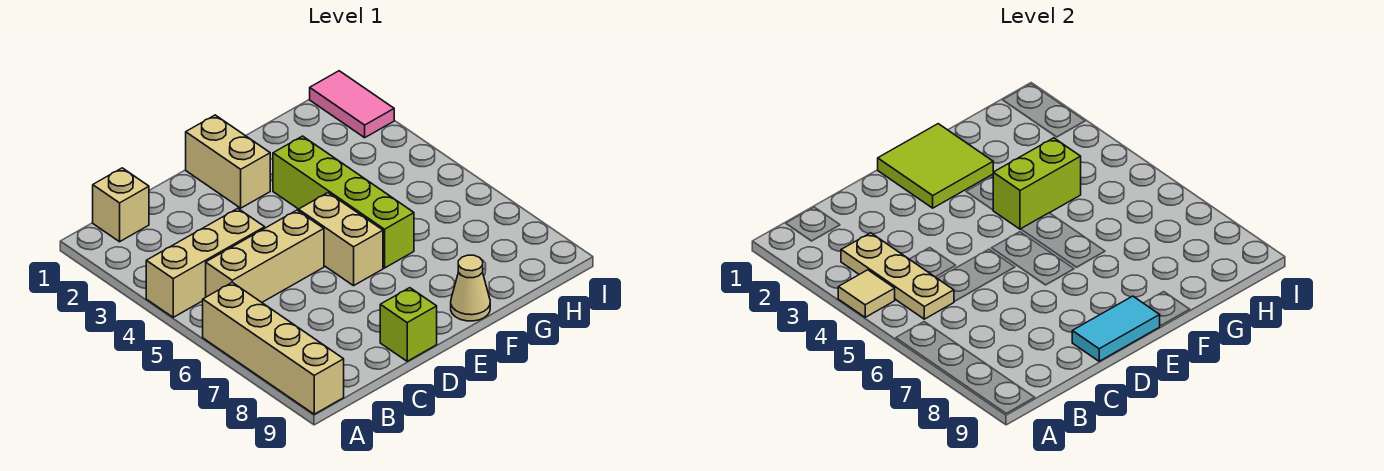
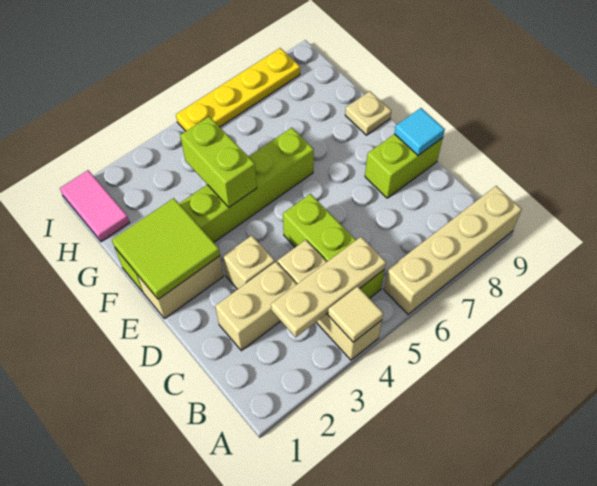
tan brick B1 level 1 -> tan brick D3 level 1
tan brick B5:D5 level 1 -> lime brick B5:D5 level 1
lime brick D9 level 1 -> lime brick D8:D9 level 1
cyan tile D9:E9 level 2 -> cyan tile D9 level 2
tan brick E5:E6 level 1 -> tan brick C2:C3 level 1
lime brick F3:F6 level 1 -> lime brick F1:F6 level 1
tan cone F9 level 1 -> tan plate F9 level 1
pink tile I1:I2 level 1 -> pink tile H1:I1 level 1
none -> yellow plate I5:I8 level 1

